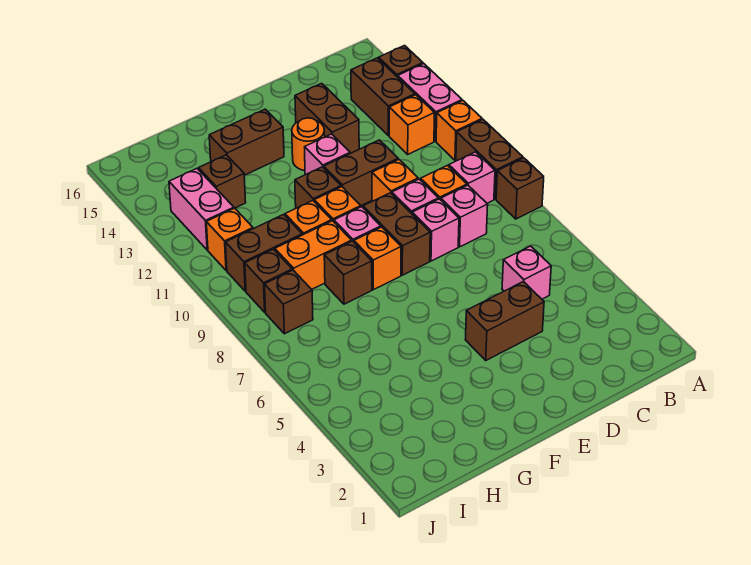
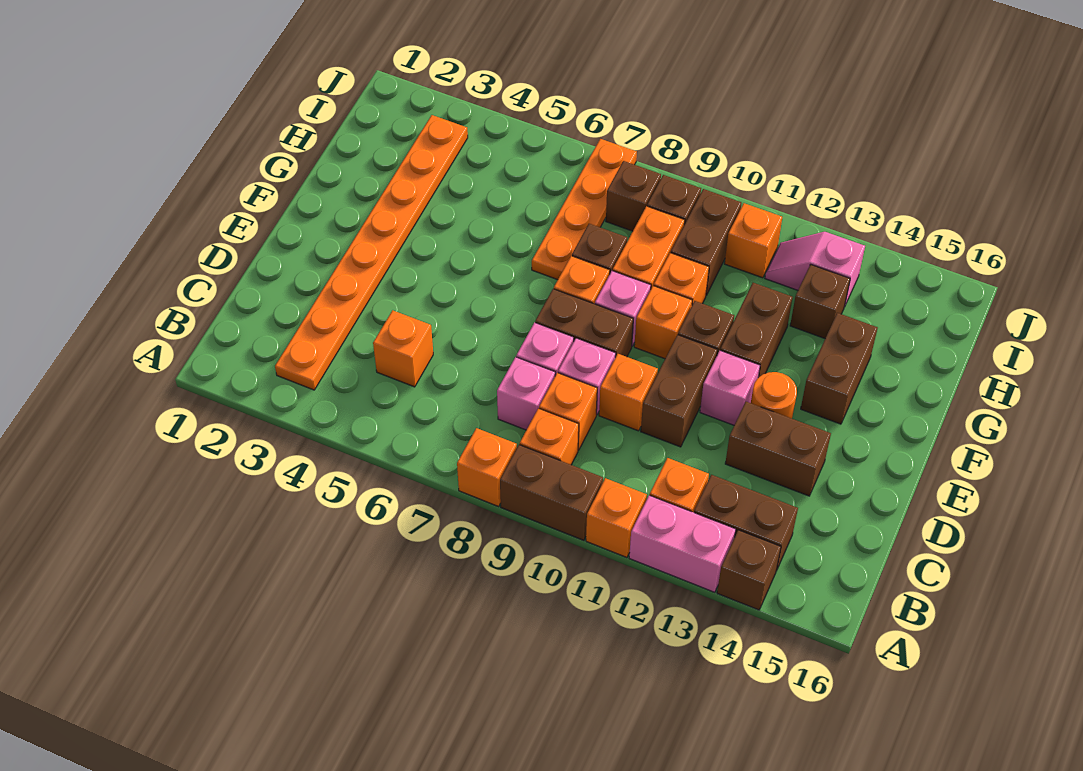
brown brick A8 level 1 -> orange brick A8 level 1
none -> orange plate B3:I3 level 1
pink brick B9 level 1 -> orange brick B9 level 1
pink brick C5 level 1 -> orange brick C5 level 1
brown brick D4:E4 level 1 -> brown brick F12:G12 level 1
none -> orange plate G7:J7 level 1
pink brick I12:I13 level 1 -> pink slope I12:I13 level 1 top 13

